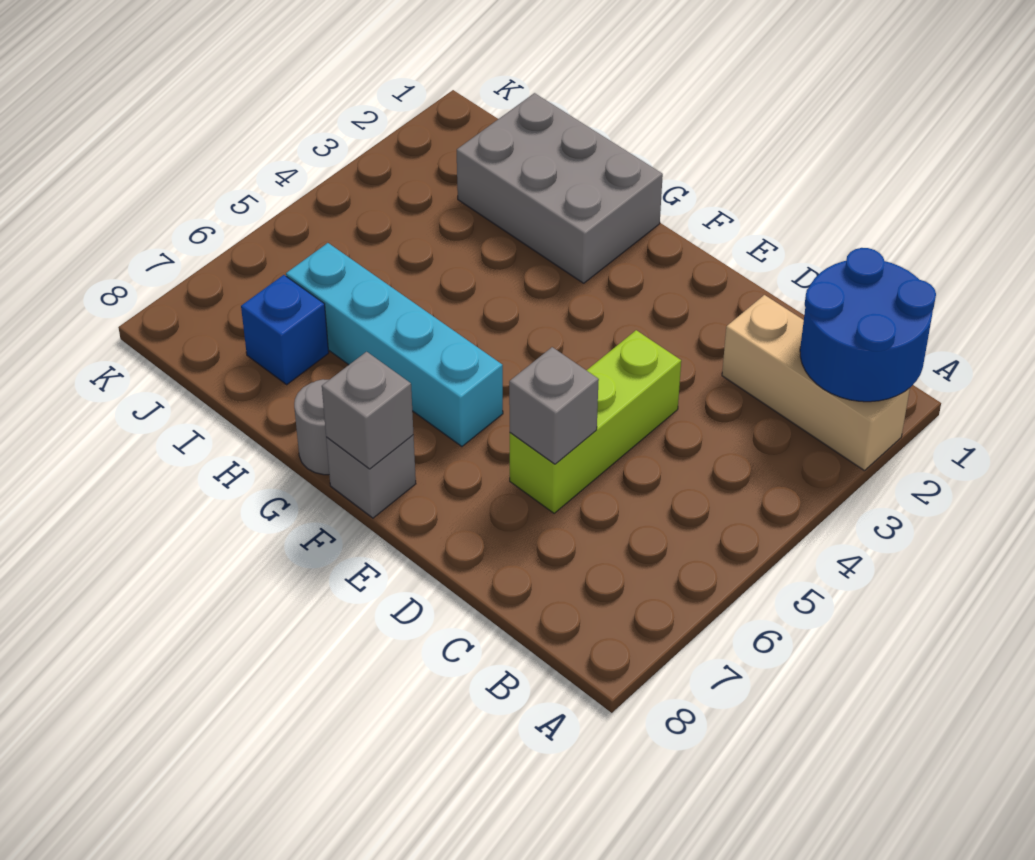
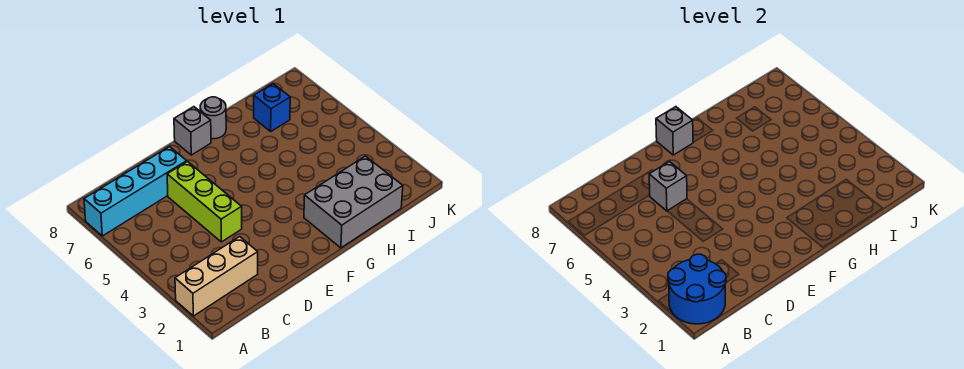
cyan brick F6:I6 level 1 -> cyan brick A7:D7 level 1

